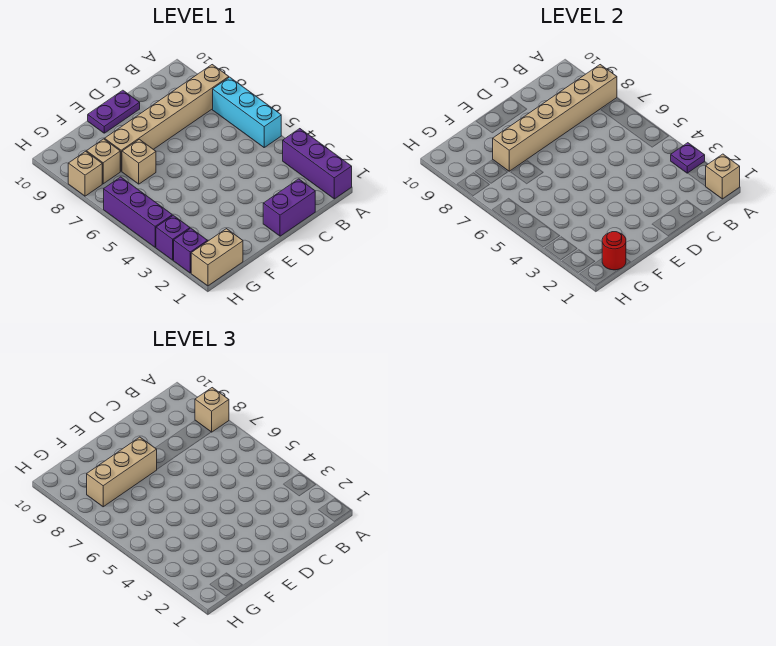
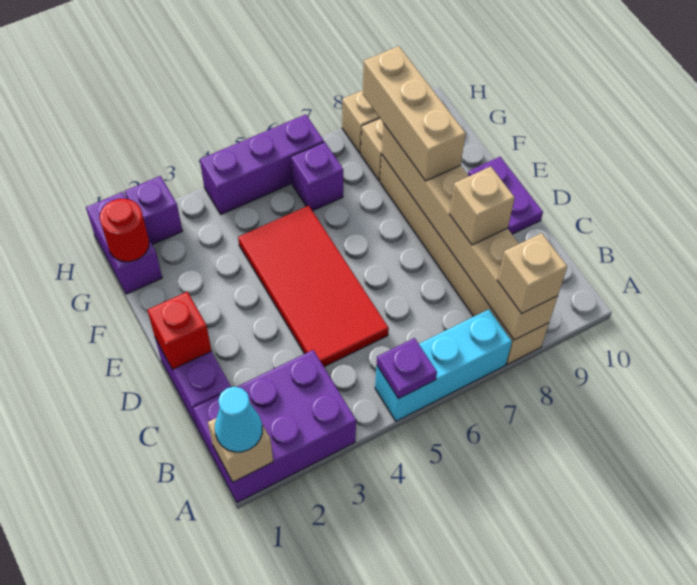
purple brick A1:A3 level 1 -> purple brick A1:B3 level 1
none -> cyan cone A1 level 3
purple plate A3 level 2 -> purple plate A5 level 2
none -> red tile C4:F5 level 1
none -> red brick D1 level 2
tan brick F7 level 1 -> tan brick C8 level 3
tan brick G1:H1 level 1 -> purple brick G1:H1 level 1
purple brick H3 level 1 -> purple brick G6 level 1

